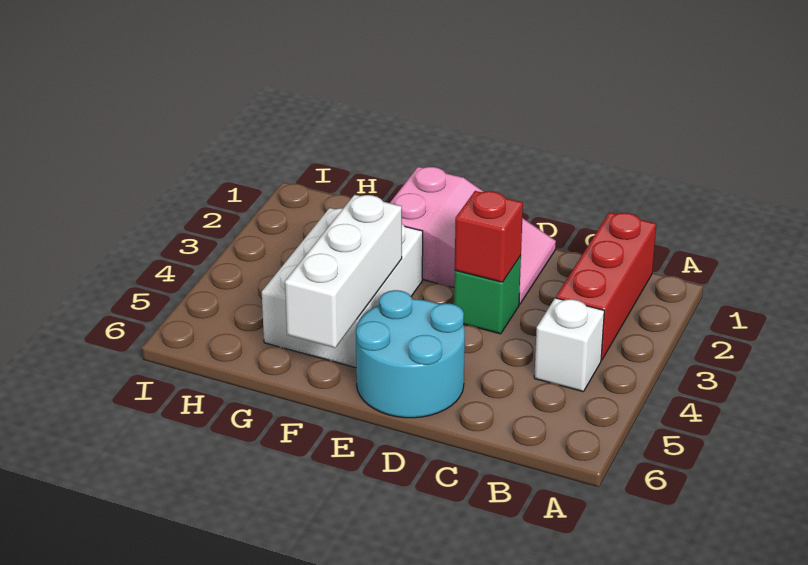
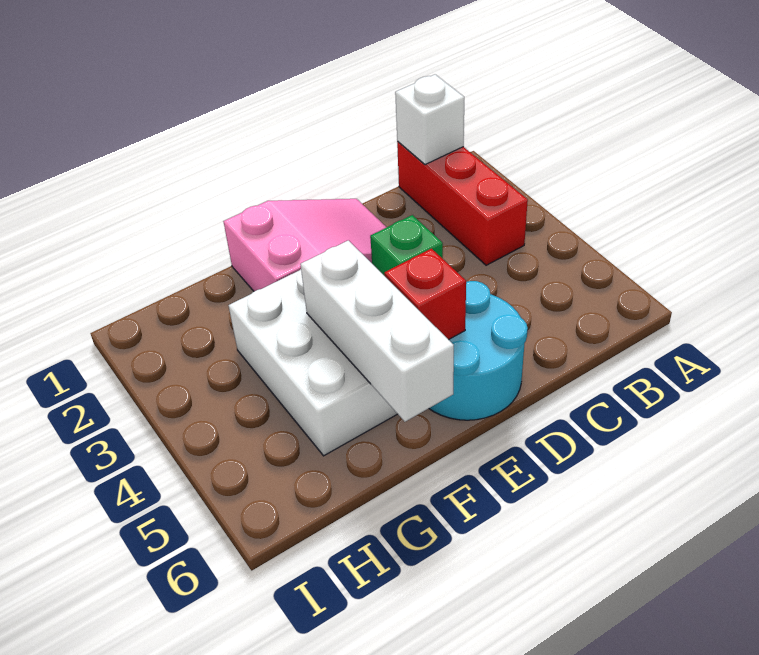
white brick B4 level 1 -> white brick B1 level 2
red brick D3 level 2 -> red brick E5 level 2

